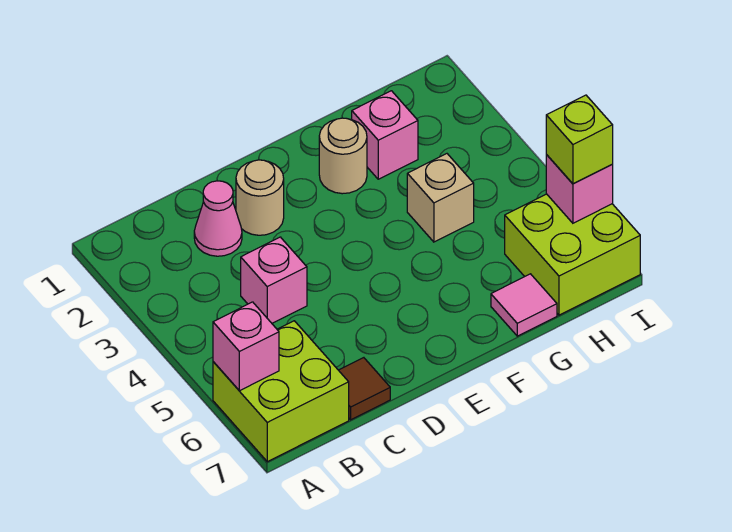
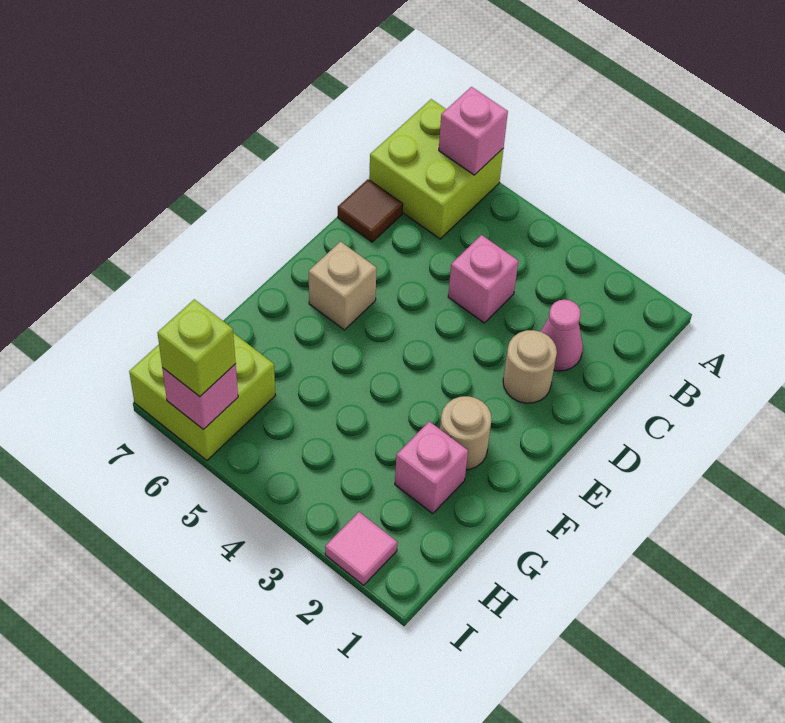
tan brick G4 level 1 -> tan brick E6 level 1
pink tile G7 level 1 -> pink tile I2 level 1

